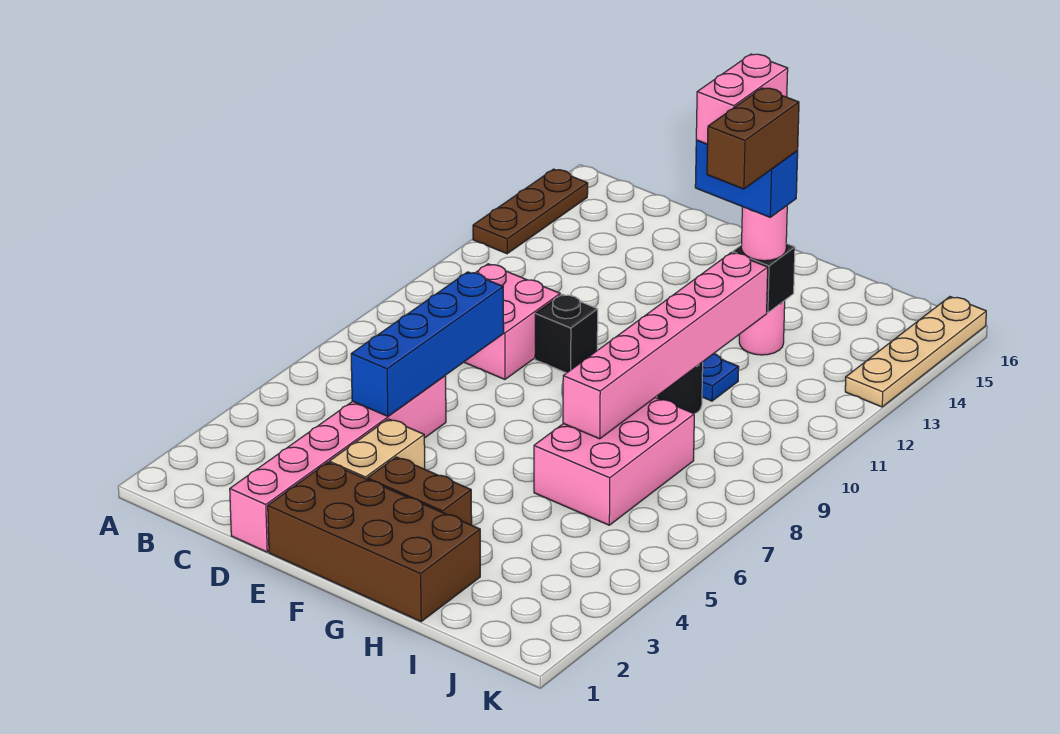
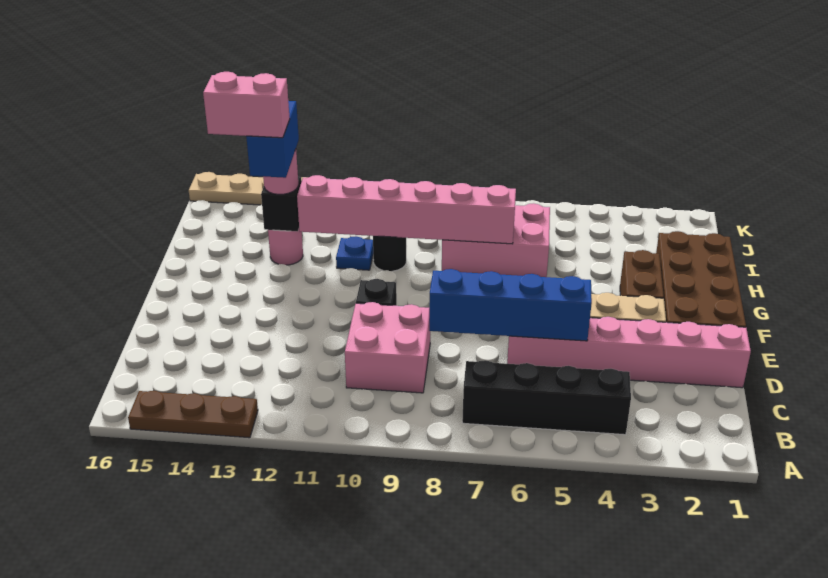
none -> black brick B4:B7 level 1
brown brick H12:H13 level 5 -> none

